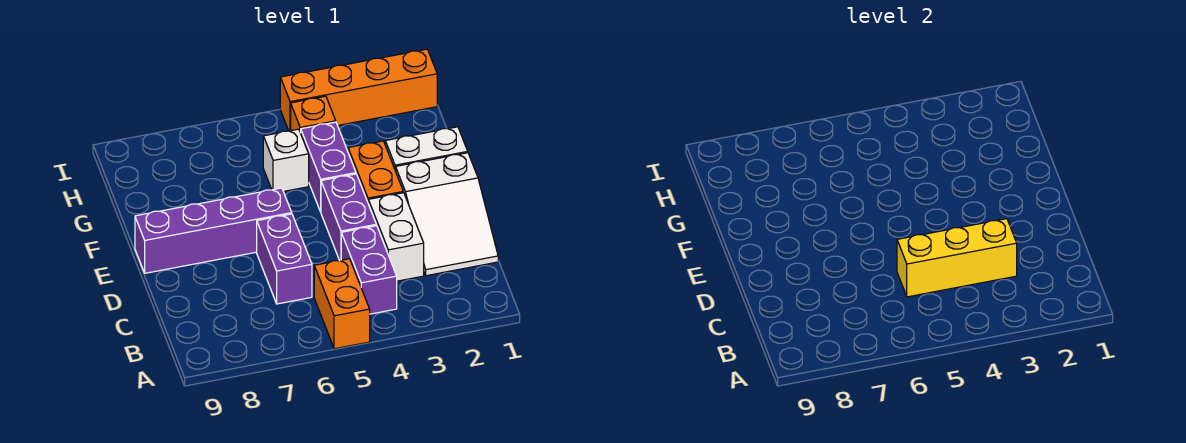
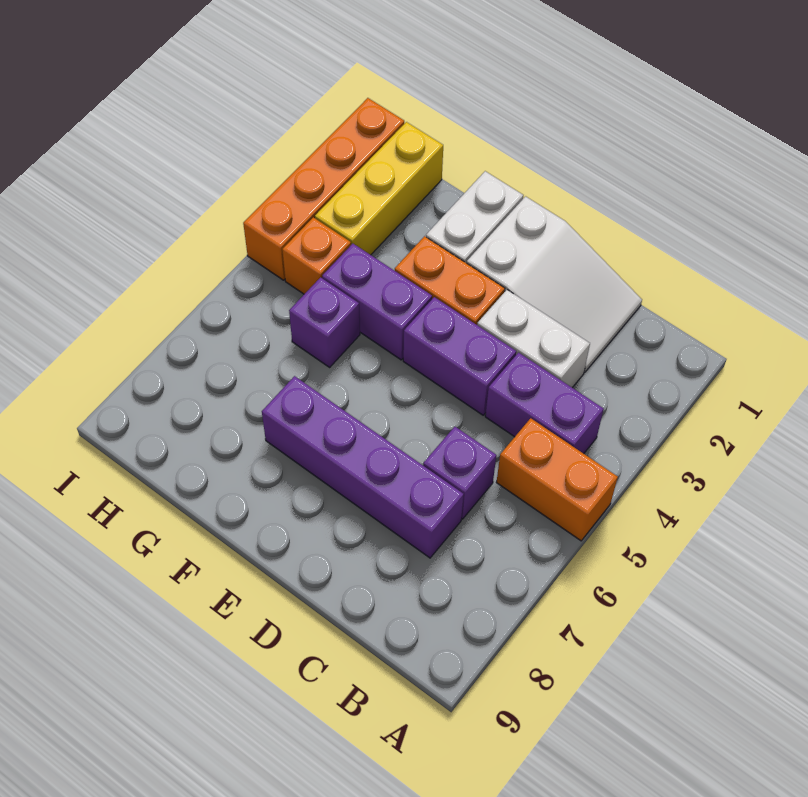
yellow brick C3:C5 level 2 -> yellow brick H1:H3 level 1
purple brick C6:D6 level 1 -> purple brick C6 level 1
purple brick E6:E9 level 1 -> purple brick C7:F7 level 1
white brick G5 level 1 -> purple brick G5 level 1

